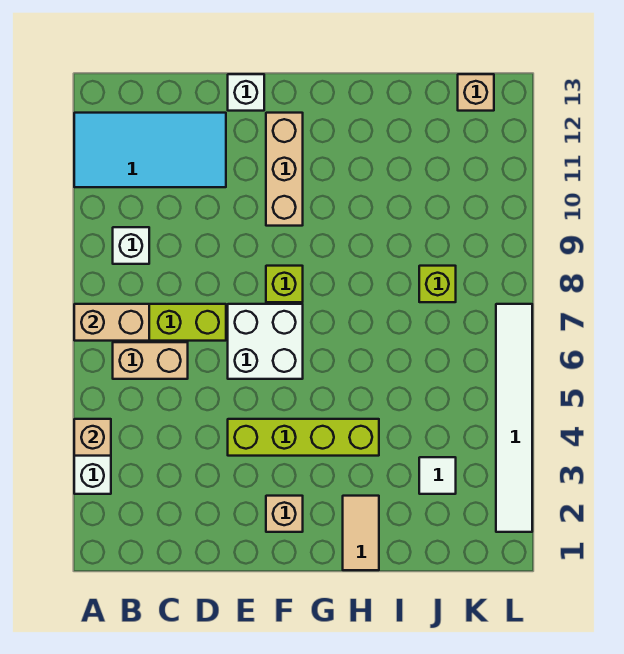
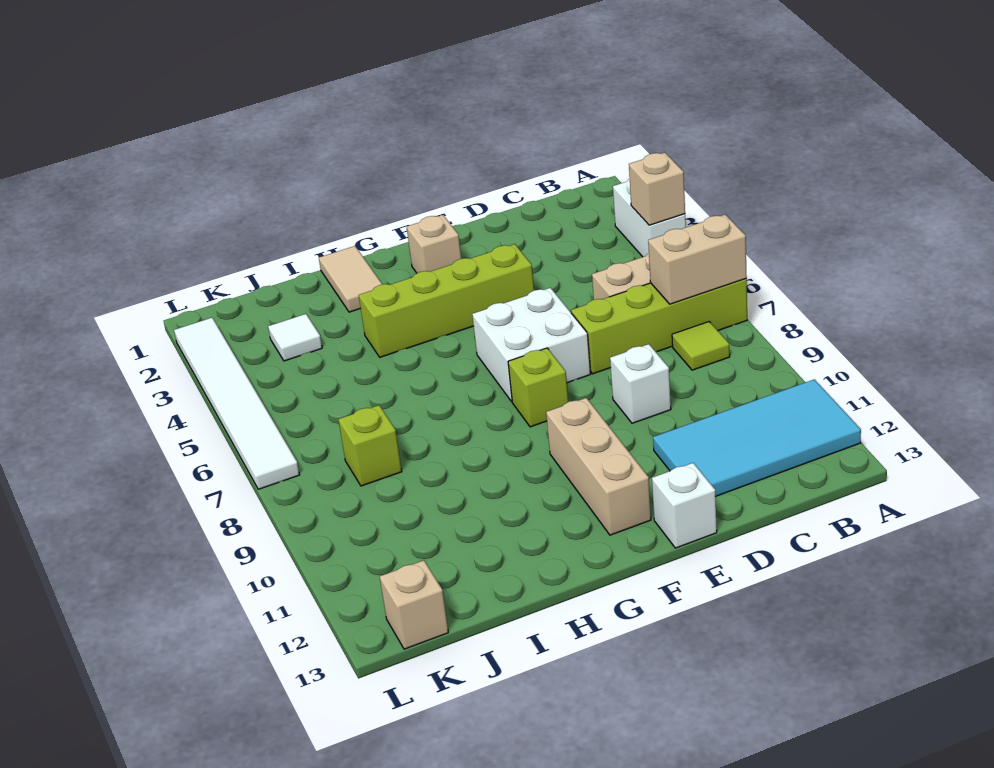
none -> lime tile B8 level 1
white brick B9 level 1 -> white brick D9 level 1

